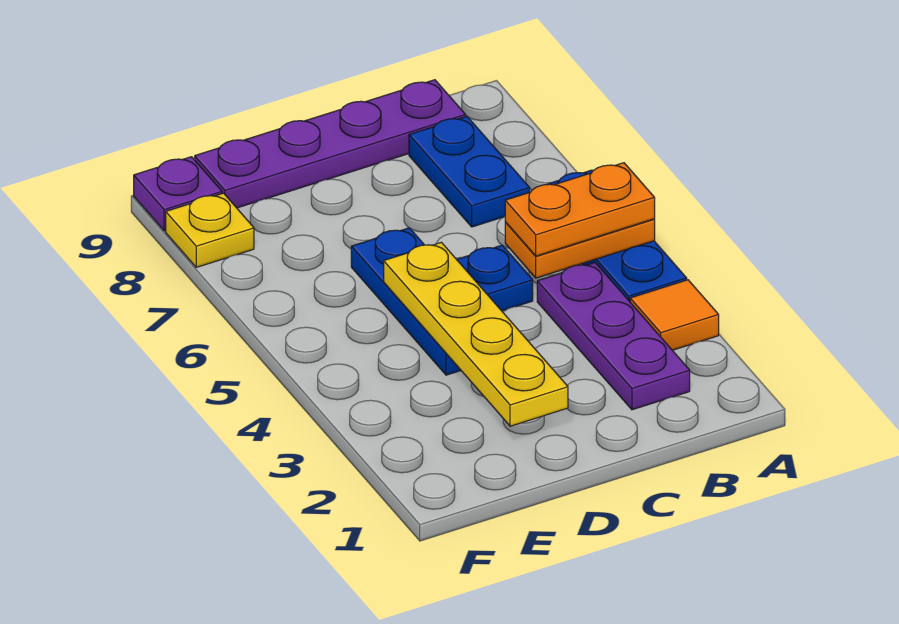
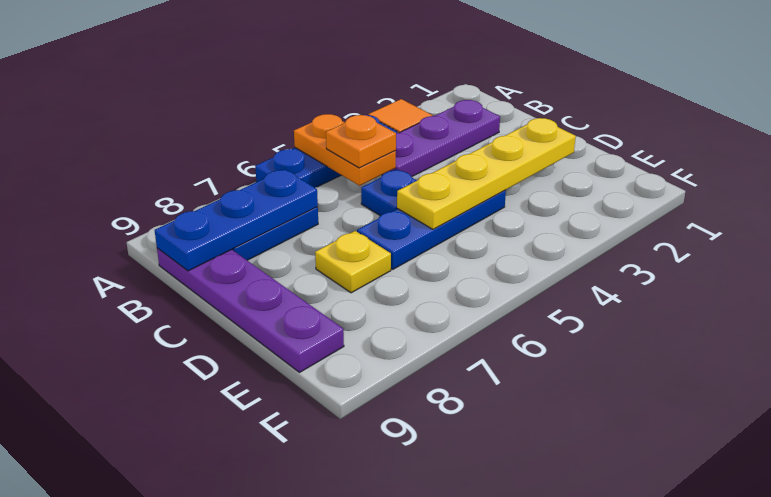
orange plate A5:B5 level 3 -> orange plate B5 level 3
none -> blue plate B7:B9 level 2
yellow plate F8 level 1 -> yellow plate D7 level 1
purple plate F9 level 1 -> none

